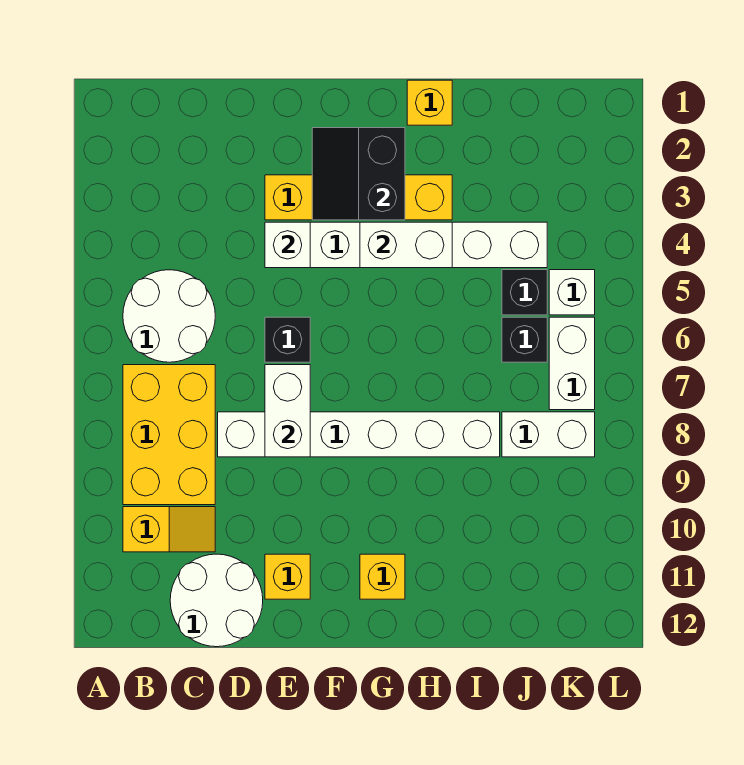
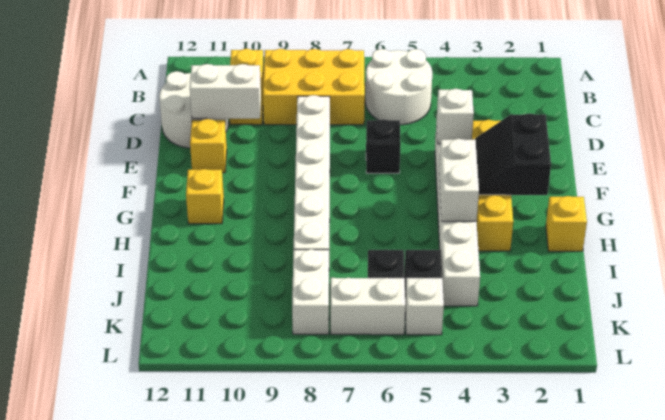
white brick E7:E8 level 2 -> white brick D10:D11 level 2
black slope F2:G3 level 2 top G -> black slope F2:G3 level 2 top 2

